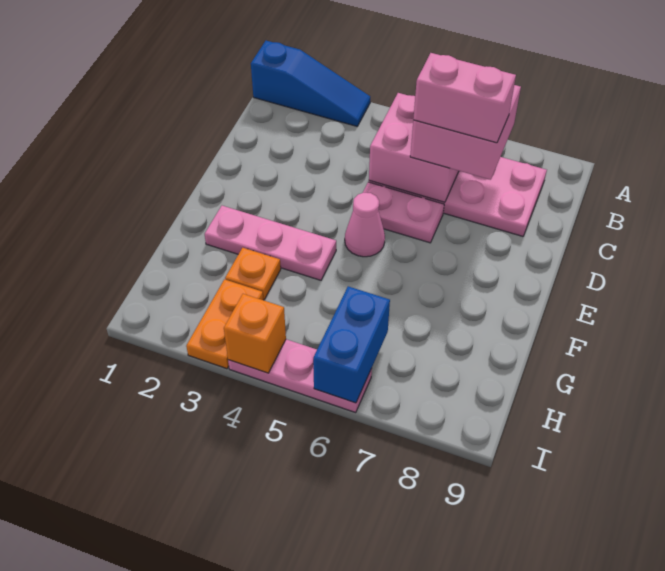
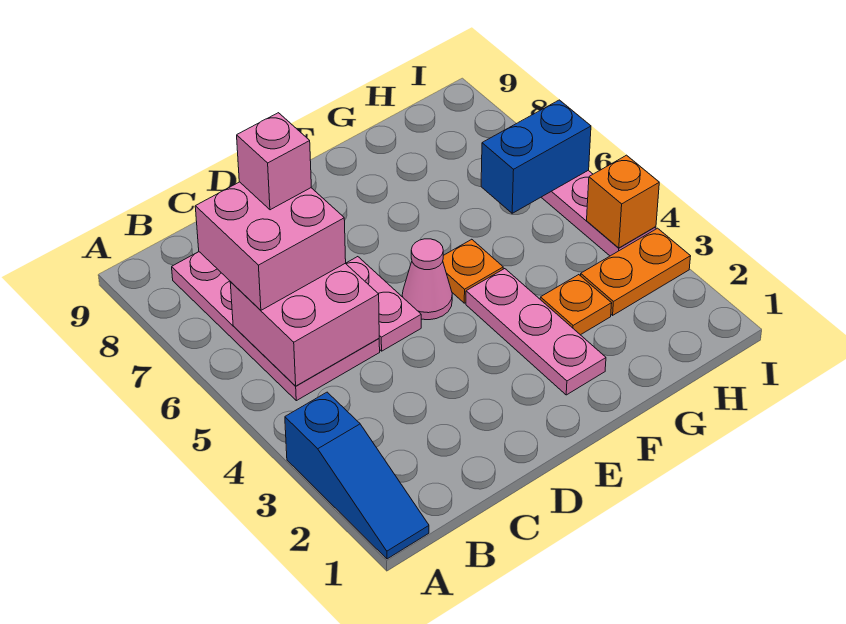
blue slope A1:A3 level 1 top 1 -> blue slope A1:A3 level 1 top 3
pink brick C6:C7 level 4 -> pink brick C7 level 4
none -> orange plate F5 level 1

